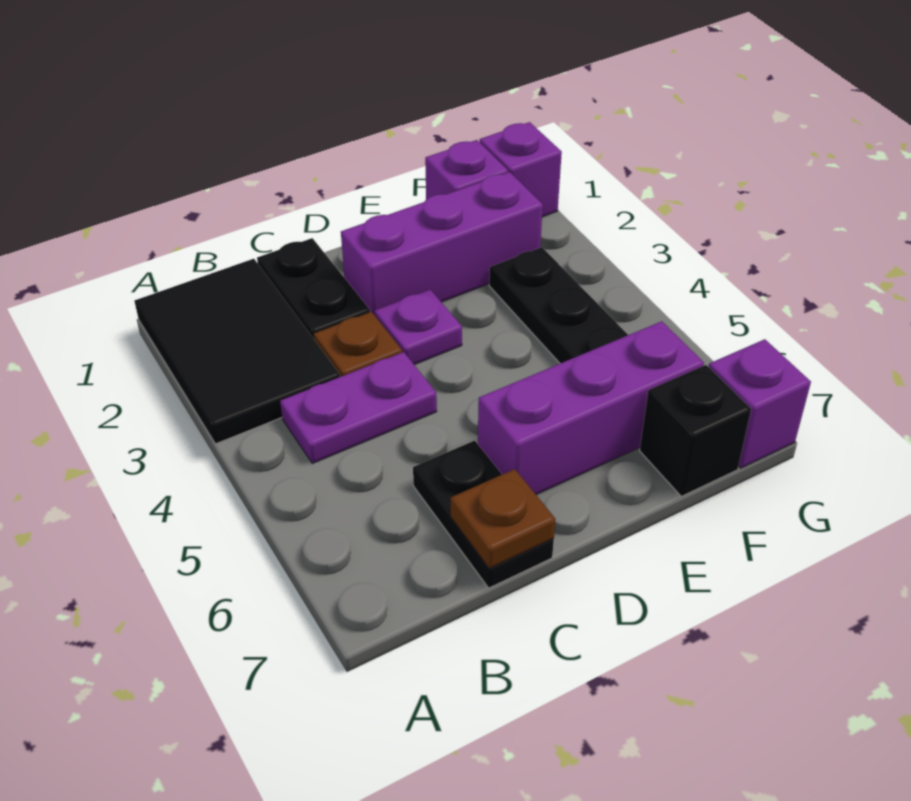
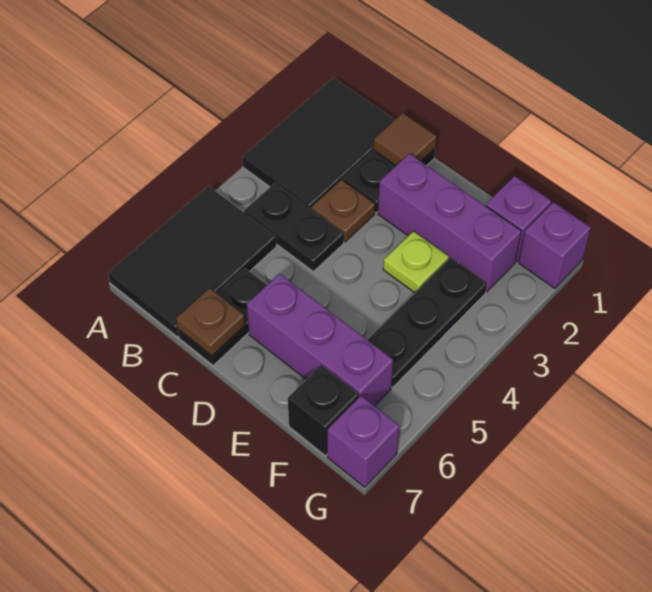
none -> black tile A5:B7 level 1
purple plate B4:C4 level 1 -> black plate B4:C4 level 1
none -> brown tile C1 level 2
purple plate D3 level 1 -> none
none -> lime plate E3 level 1

